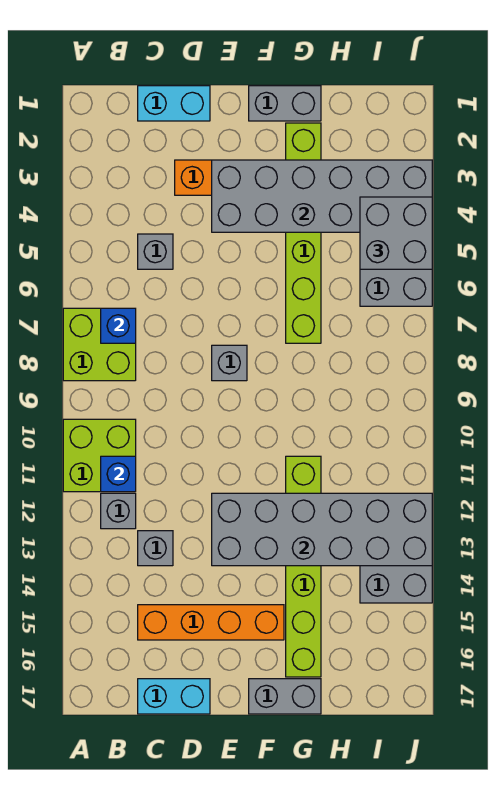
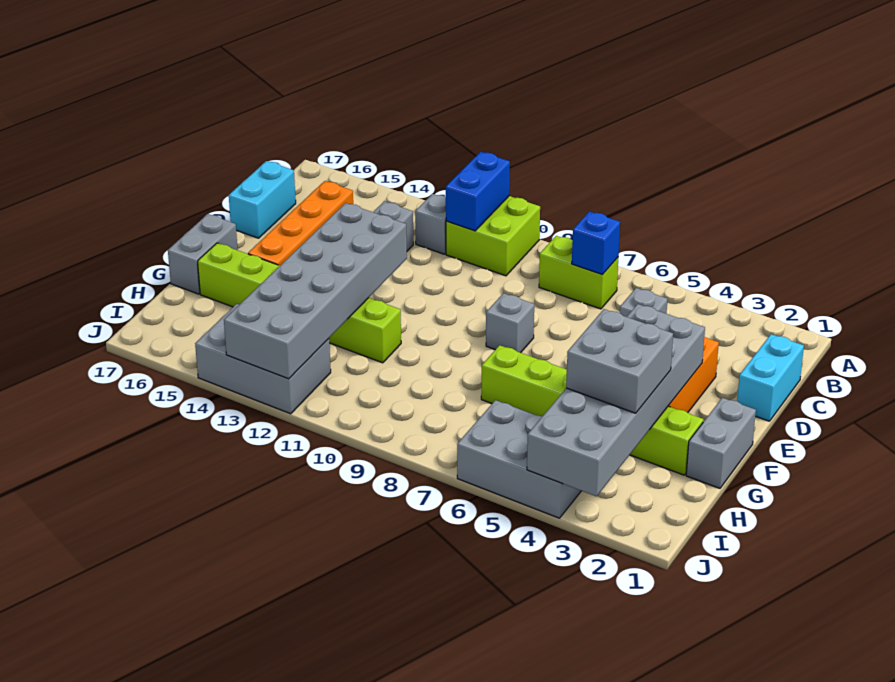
lime brick A7:B8 level 1 -> lime brick B7:B8 level 1
blue brick B11 level 2 -> blue brick A11:B11 level 2
grey brick I4:J5 level 3 -> grey brick G3:H4 level 3

